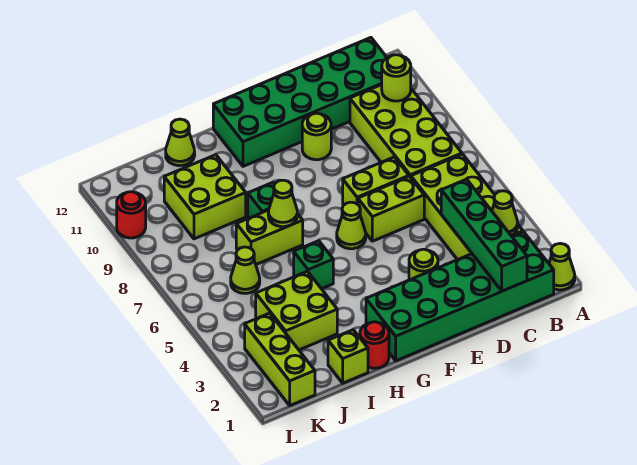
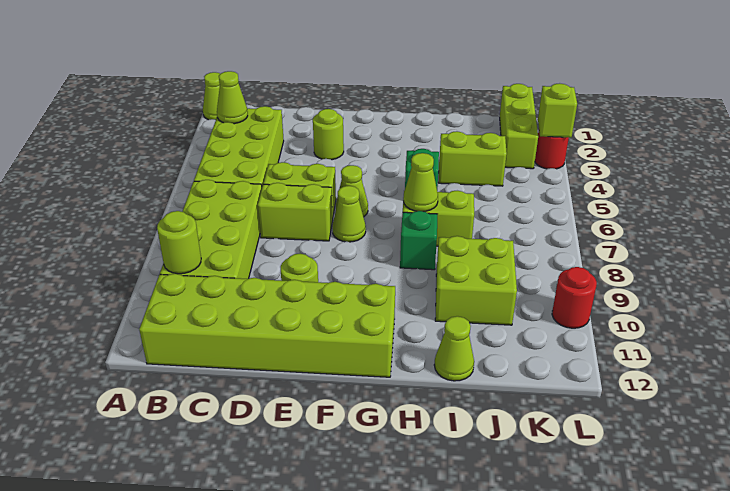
green brick B1:G2 level 1 -> none
green brick B11:G12 level 1 -> lime brick B11:G12 level 1
green brick C1:C4 level 2 -> none
red round brick H1 level 1 -> red round brick L3 level 1
lime brick I1 level 1 -> lime brick L3 level 2
lime brick I3:J4 level 1 -> lime brick I4:J4 level 1
lime cone J6 level 1 -> lime cone F7 level 1

